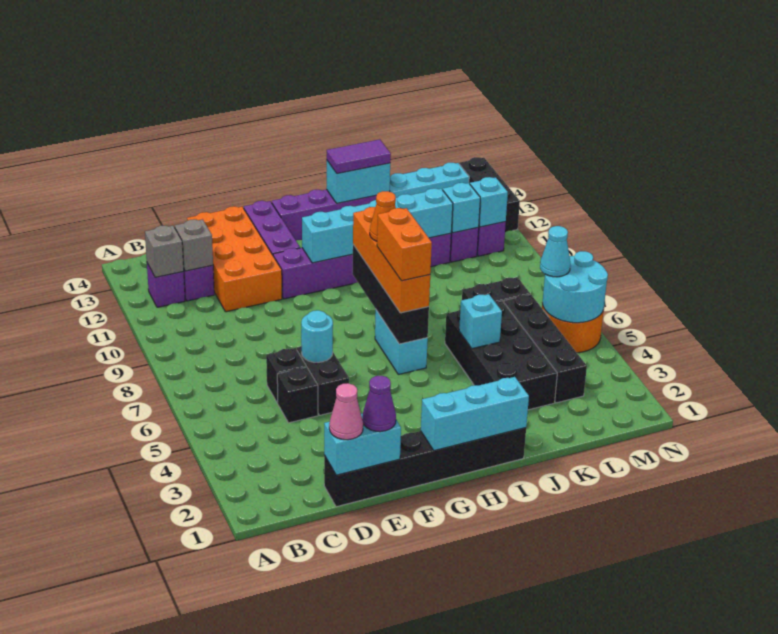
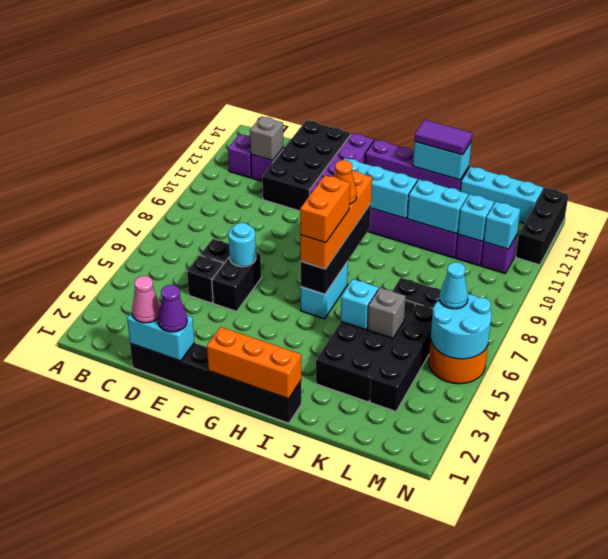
grey brick B12 level 2 -> grey brick K5 level 2
orange brick D11:E14 level 1 -> black brick D11:E14 level 1
cyan brick G1:I1 level 2 -> orange brick G1:I1 level 2

